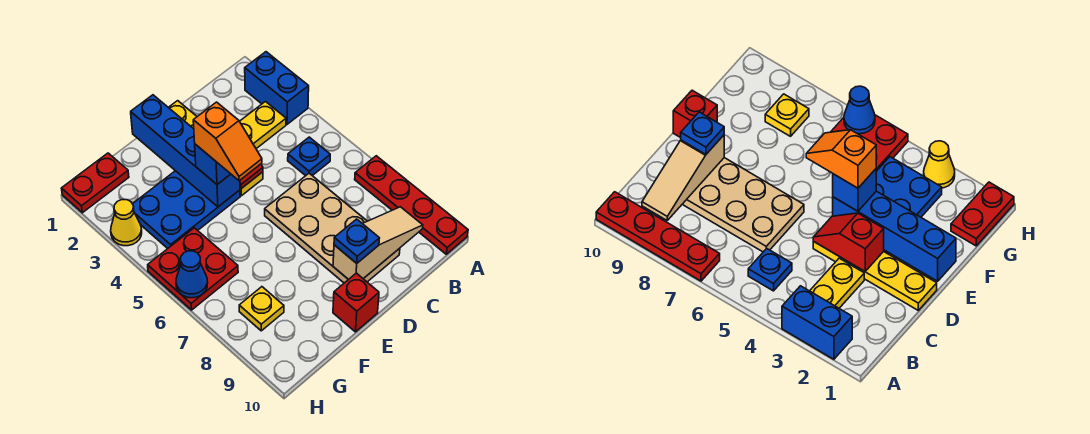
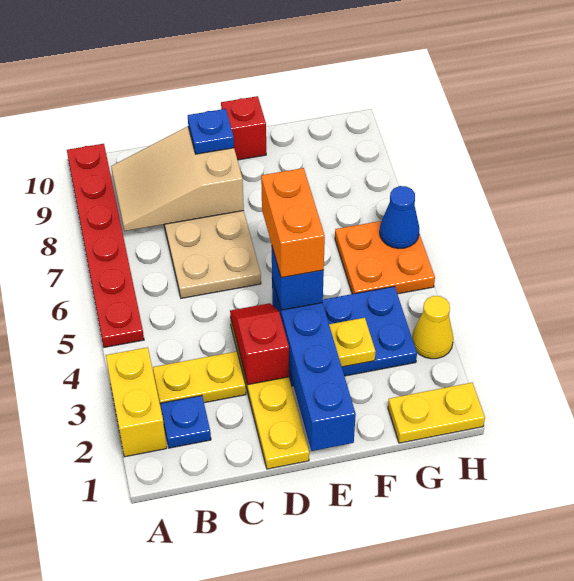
blue brick A2:A3 level 1 -> yellow brick A2:A3 level 1
red plate A7:A10 level 1 -> red plate A5:A10 level 1
blue plate B5 level 1 -> blue plate B2 level 1
tan slope B9:D9 level 2 top D -> tan slope B8:D9 level 2 top D
orange slope E4:E5 level 4 top 4 -> orange brick E4:E5 level 4
red plate G1:H1 level 1 -> yellow plate G1:H1 level 1
red plate G5:H6 level 1 -> orange plate G5:H6 level 1
yellow plate G8 level 1 -> yellow plate F3 level 2

